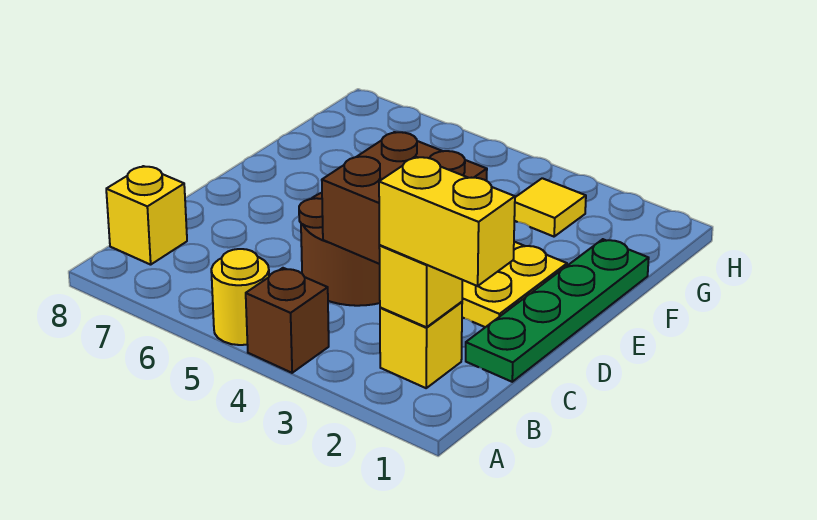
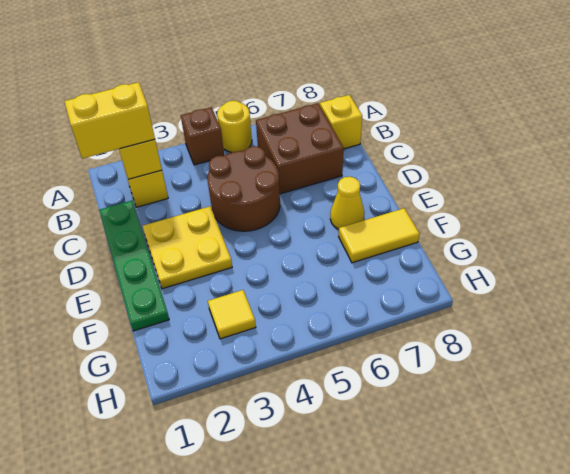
brown brick C3:D4 level 2 -> brown brick B6:C7 level 1
none -> yellow cone E7 level 1
none -> yellow tile F7:F8 level 1

